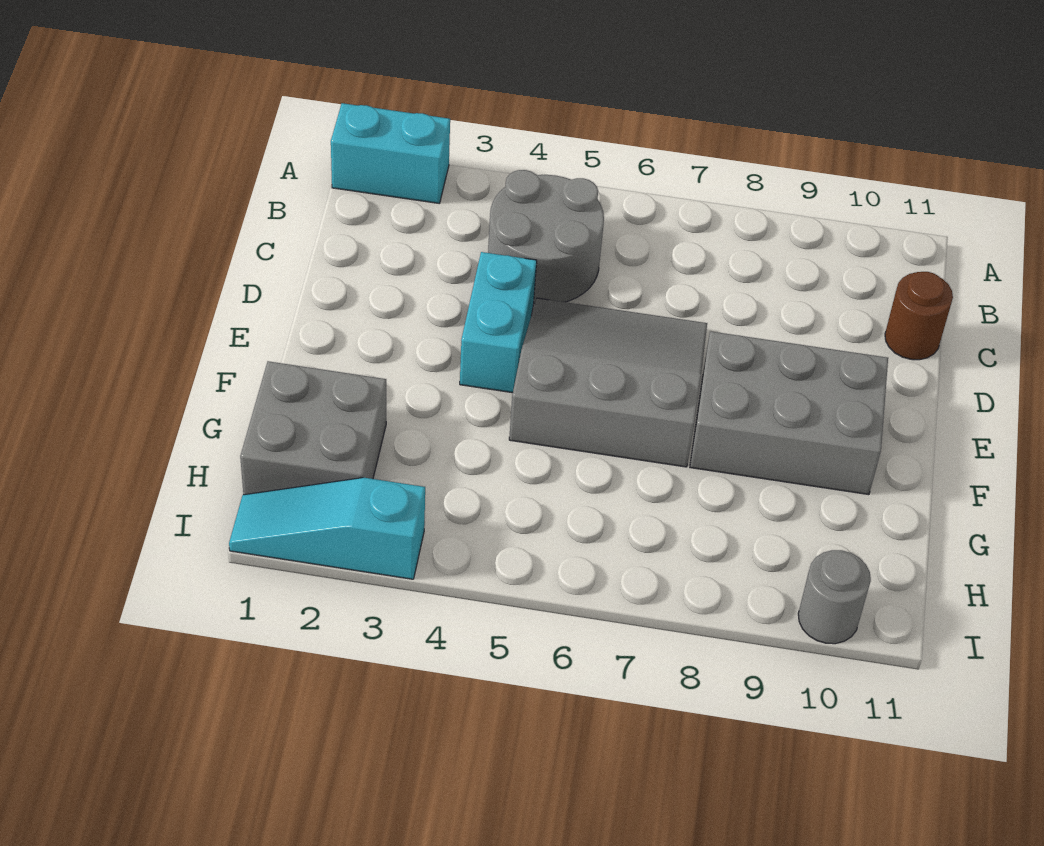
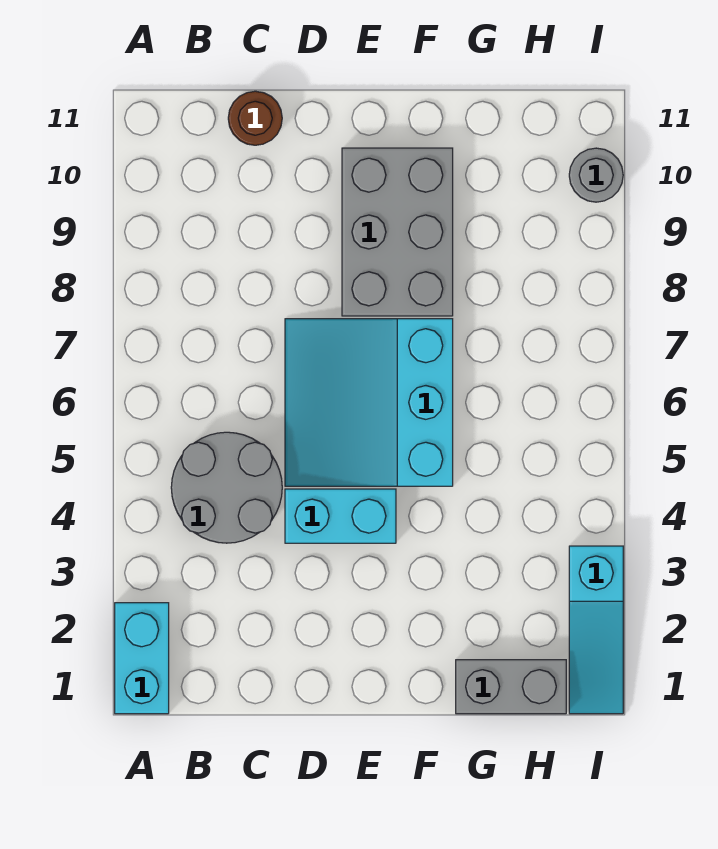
grey slope D5:F7 level 1 top F -> cyan slope D5:F7 level 1 top F
grey brick G1:H2 level 1 -> grey brick G1:H1 level 1

